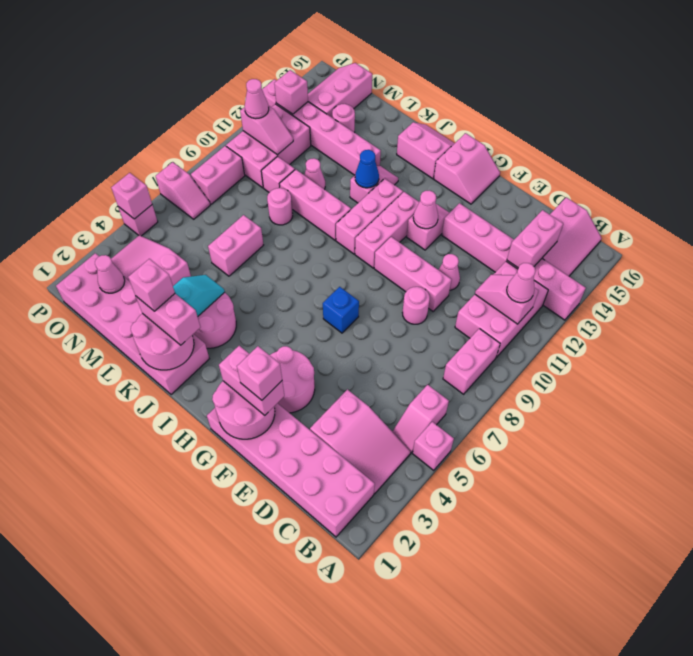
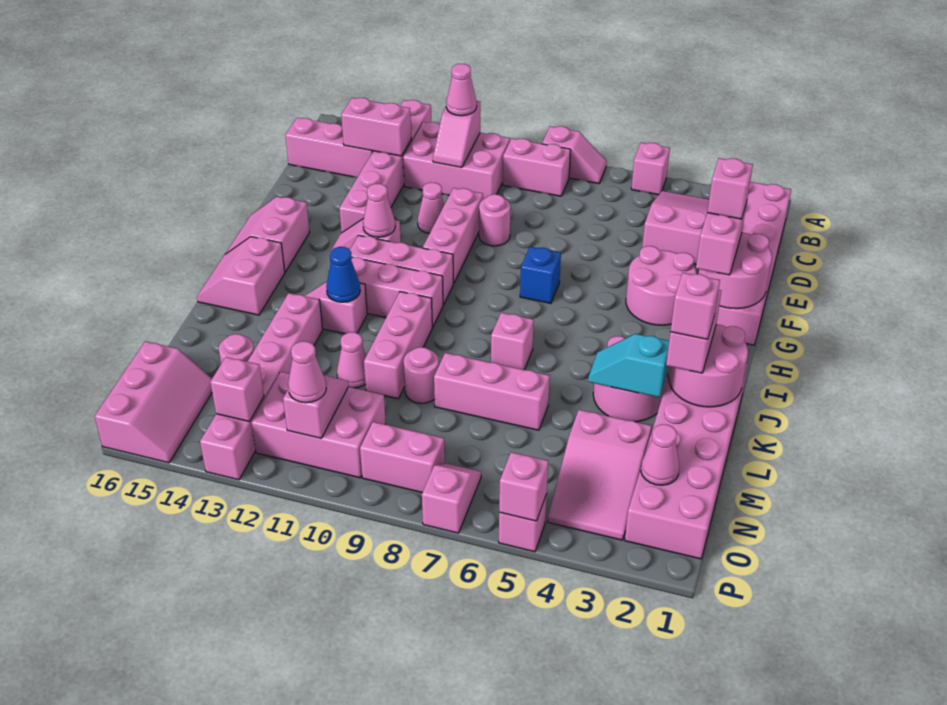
pink slope B5:B6 level 1 top 6 -> pink slope A7:A8 level 1 top 8
pink slope G15:H16 level 1 top H -> pink slope G15:H16 level 1 top 15
pink brick L6:L7 level 1 -> pink brick L6:L8 level 1
pink brick M10 level 1 -> pink brick J7 level 1
pink slope N14:O16 level 1 top N -> pink slope N15:P16 level 1 top 16

